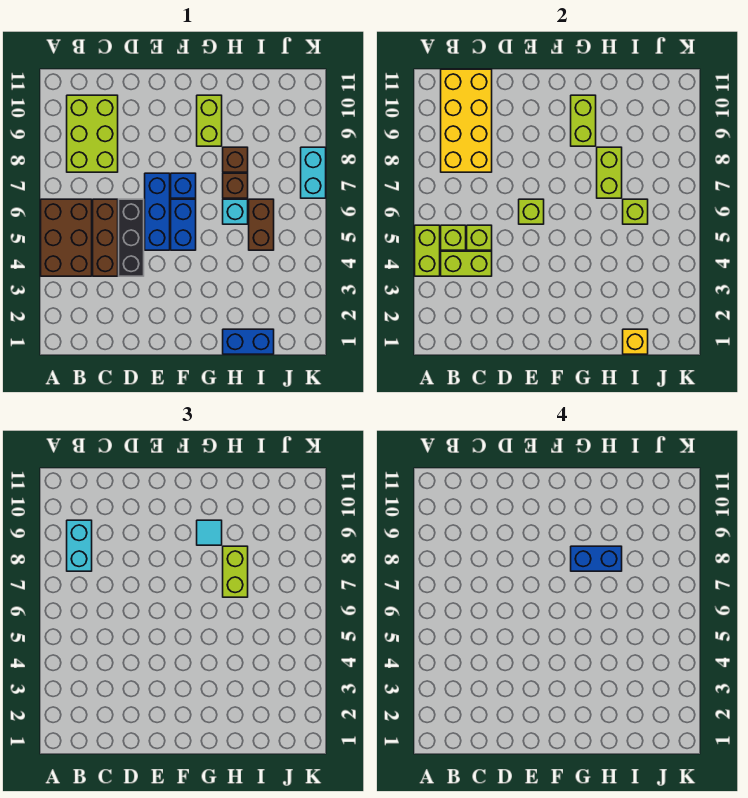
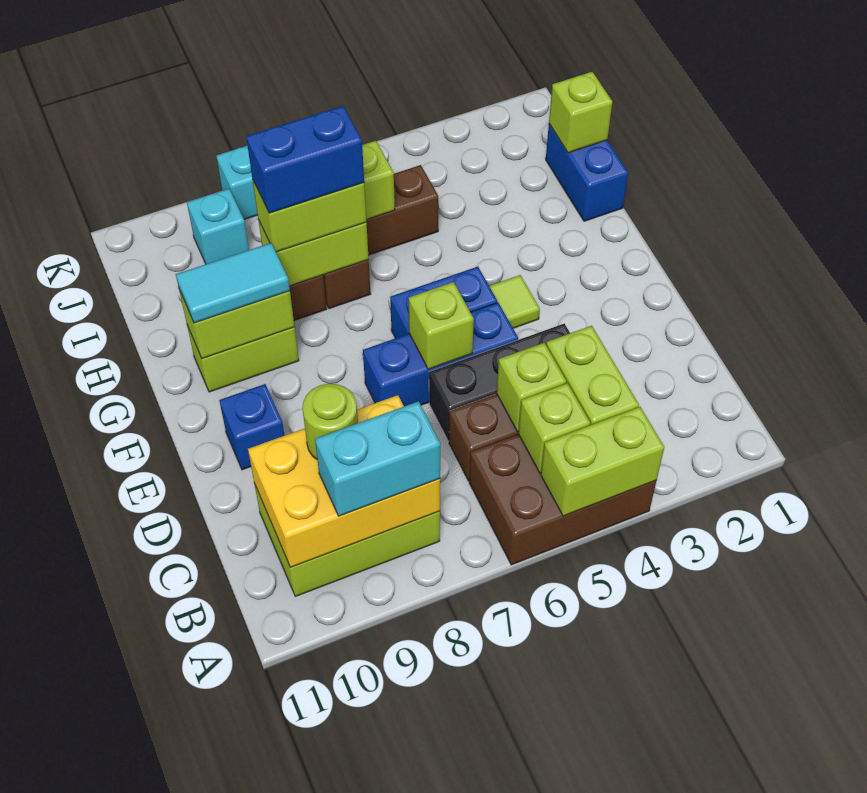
yellow brick B8:C11 level 2 -> yellow brick B8:C10 level 2
none -> lime round brick C9 level 3
none -> lime tile F4 level 1
blue brick F7 level 1 -> blue brick E10 level 1
blue brick G8:H8 level 4 -> blue brick H7:H8 level 4
cyan tile G9 level 3 -> cyan tile G9:G10 level 3
cyan brick H6 level 1 -> cyan brick J9 level 1
yellow brick I1 level 2 -> lime brick I1 level 2

